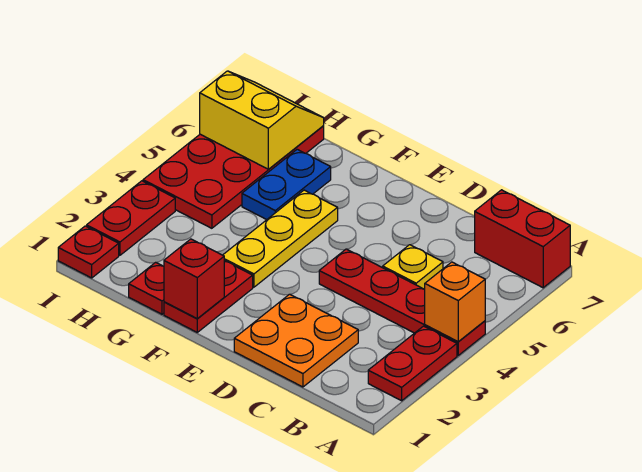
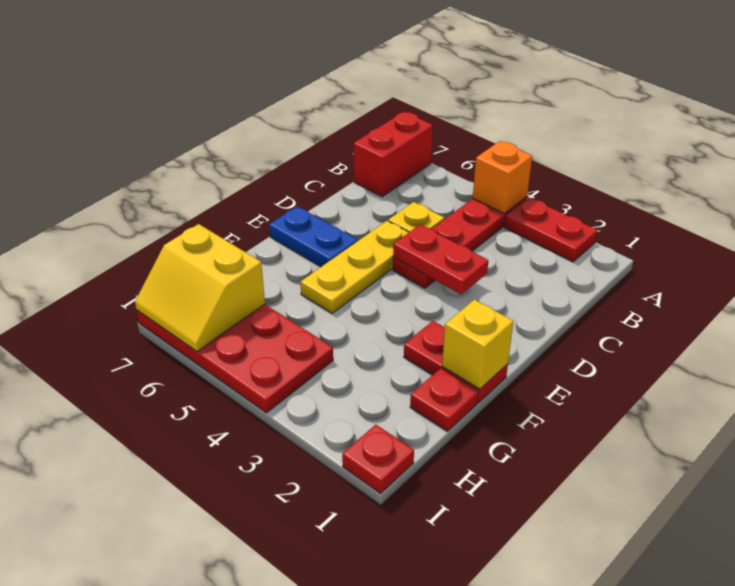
orange plate C1:D2 level 1 -> none
red brick F1 level 2 -> yellow brick F1 level 2
yellow plate F3:F5 level 1 -> yellow plate D5:F5 level 1
blue plate G5:G6 level 1 -> blue plate E6:E7 level 1
yellow slope H6:I7 level 2 top 6 -> yellow slope H6:I7 level 2 top H
red plate I2:I3 level 1 -> red plate D3:D4 level 2

